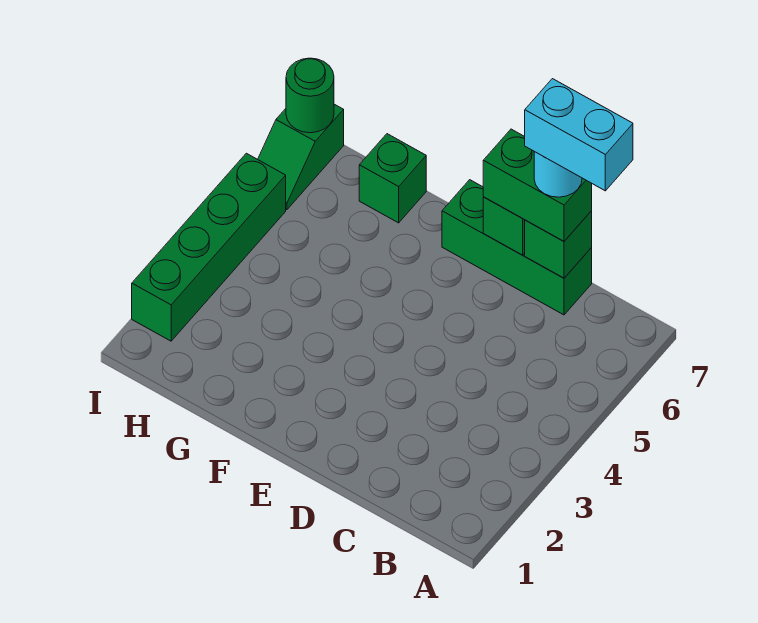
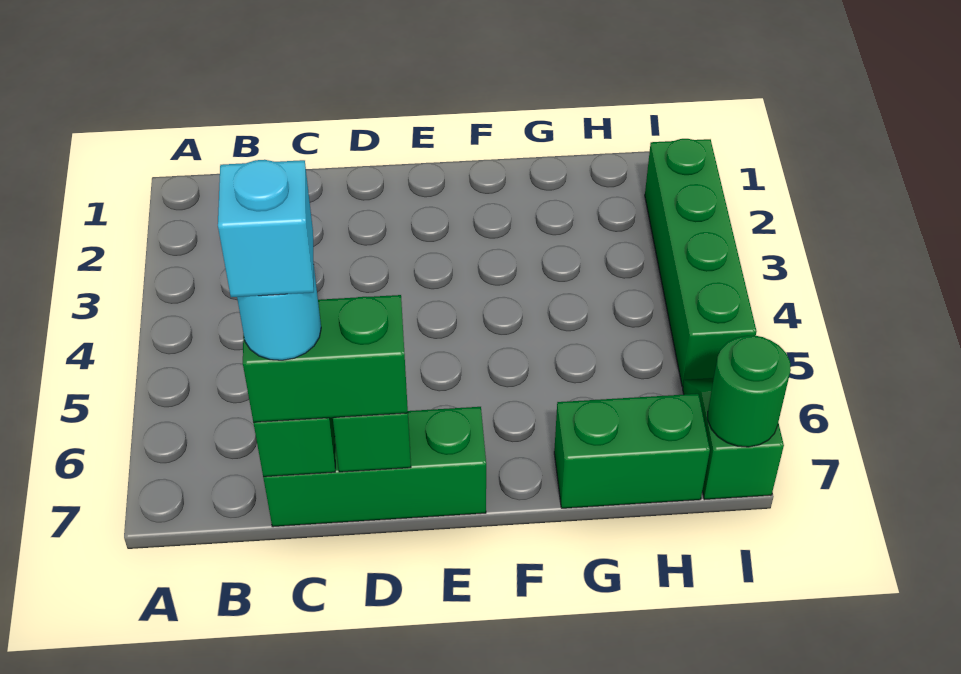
cyan brick B7:C7 level 5 -> cyan brick C7 level 5
green brick G7 level 1 -> green brick G7:H7 level 1

